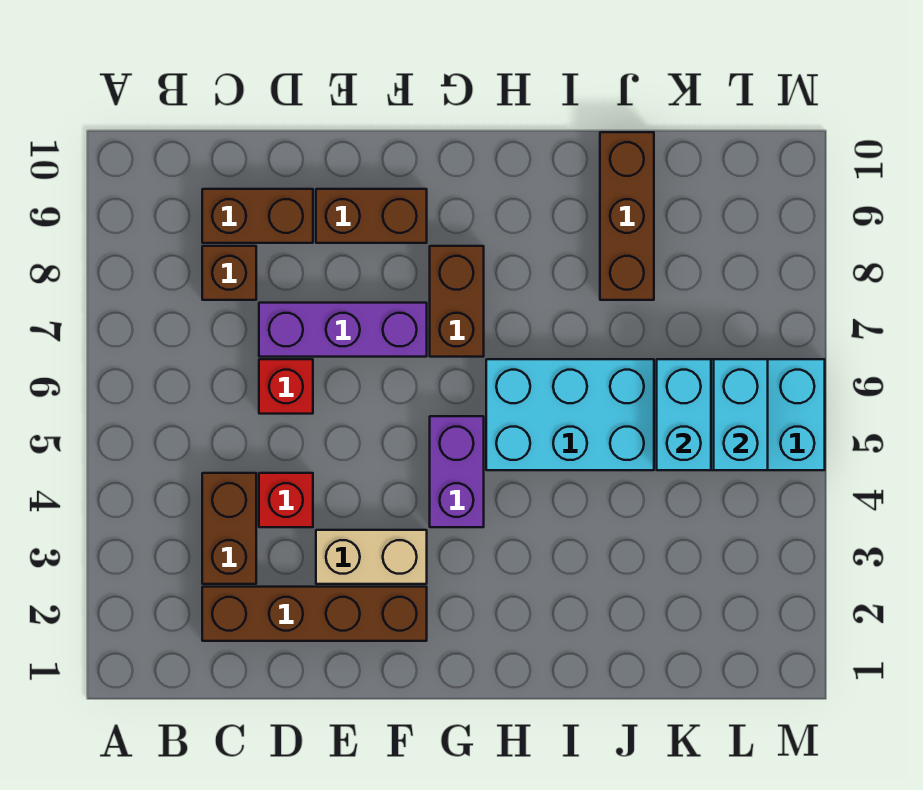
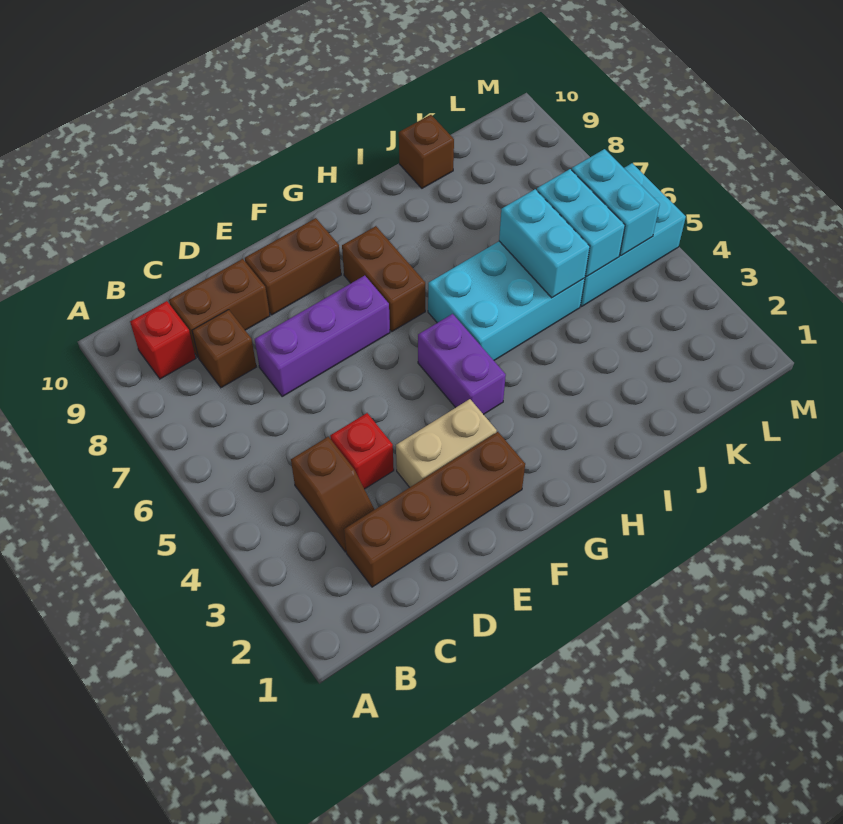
brown brick C3:C4 level 1 -> brown slope C3:C4 level 1 top 4
red brick D6 level 1 -> red brick B9 level 1
none -> cyan brick J5:J6 level 2
brown brick J8:J10 level 1 -> brown brick J10 level 1

